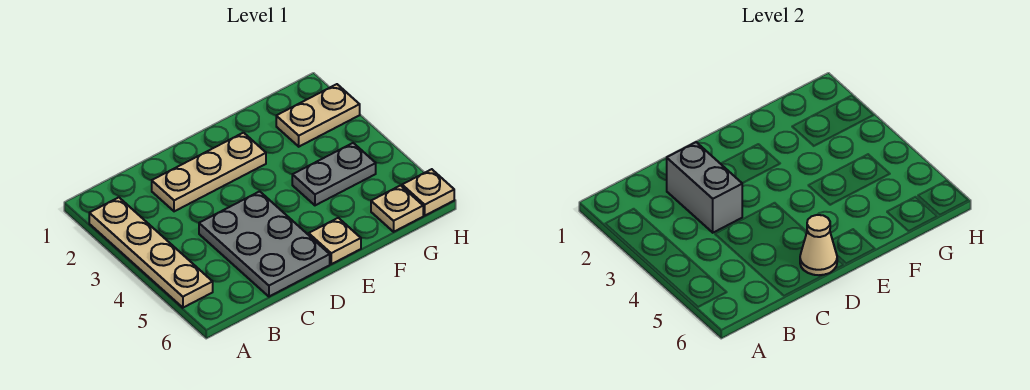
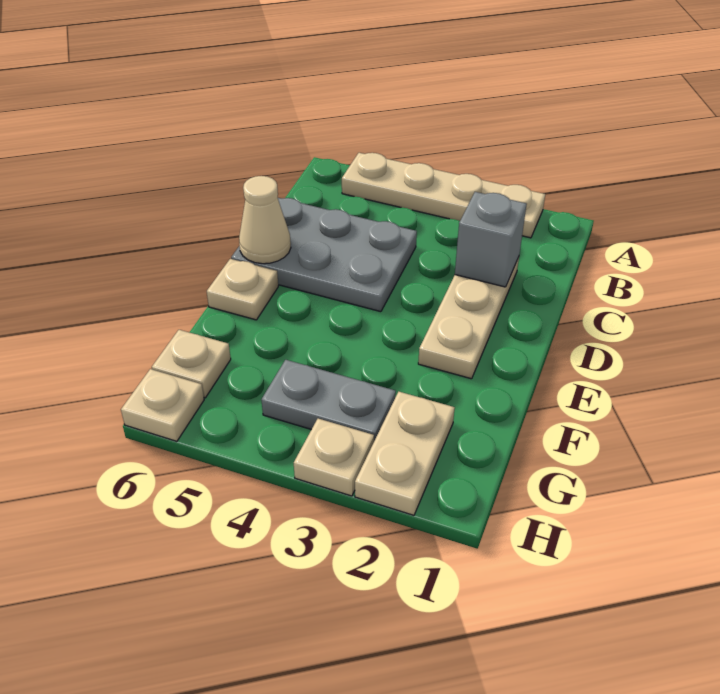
grey brick C2:C3 level 2 -> grey brick C2 level 2
grey plate F4:G4 level 1 -> grey plate G3:G4 level 1
none -> tan plate H3 level 1

